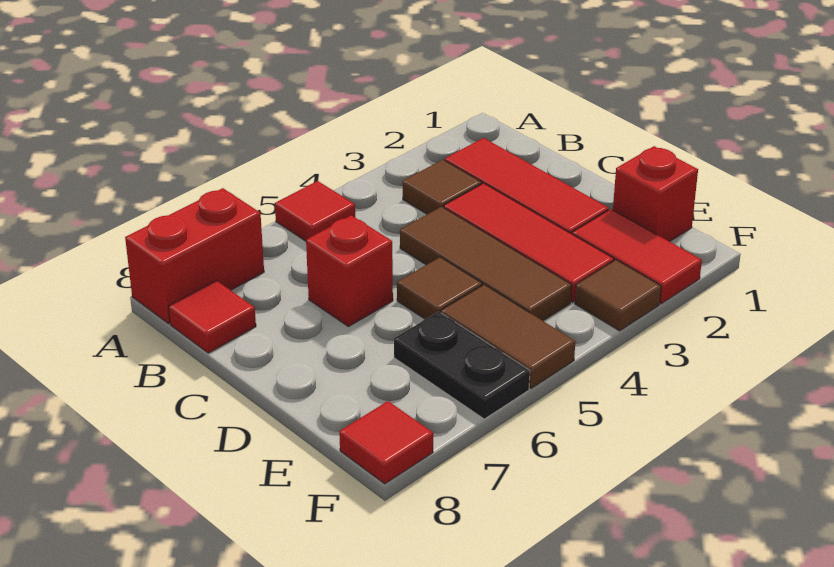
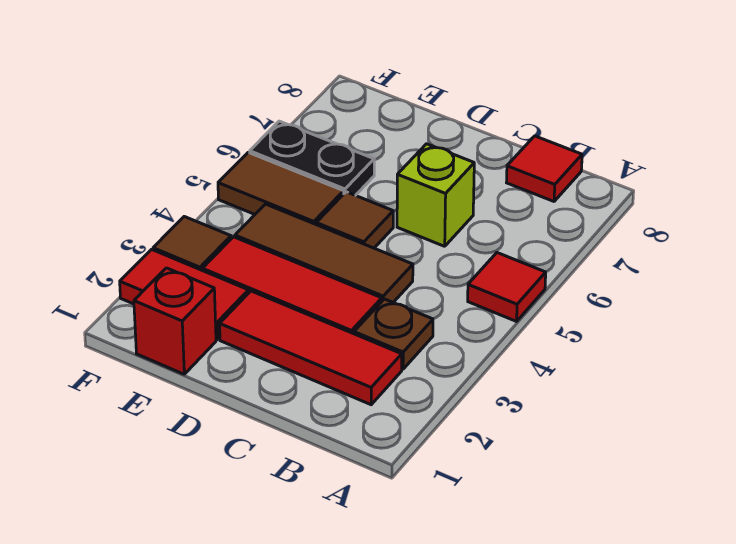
red brick A7:A8 level 1 -> none
brown tile B3 level 1 -> brown plate B3 level 1
red brick C6 level 1 -> lime brick C6 level 1
red tile F8 level 1 -> none

